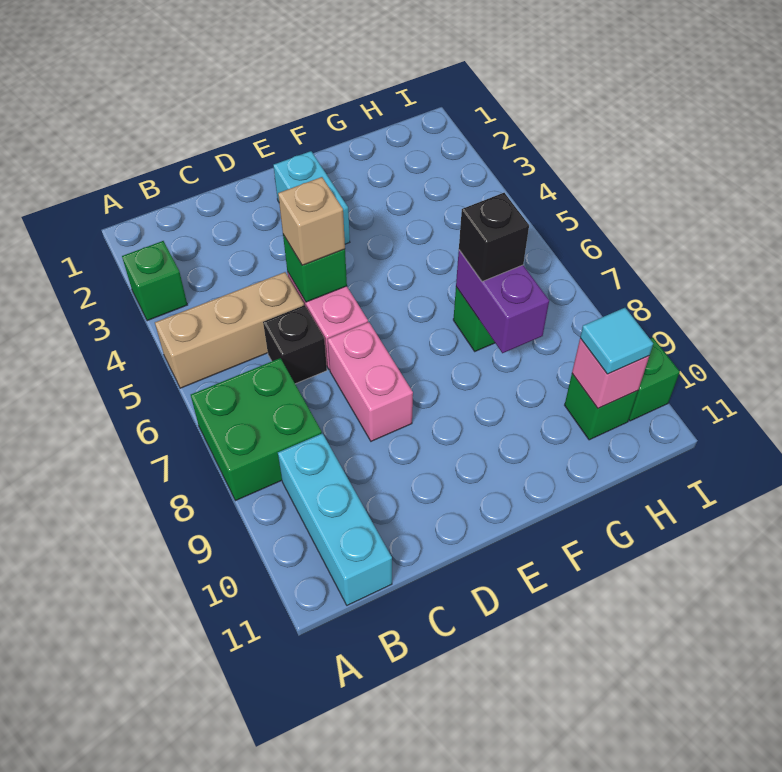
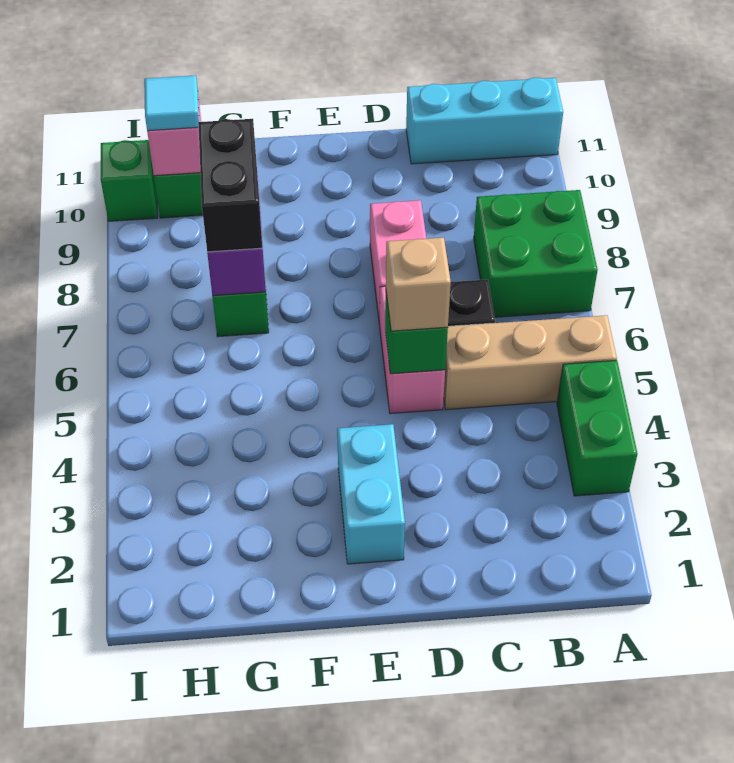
green brick A3 level 1 -> green brick A3:A4 level 1
cyan brick B9:B11 level 1 -> cyan brick A11:C11 level 1
black brick G7 level 3 -> black brick G7:G8 level 3

